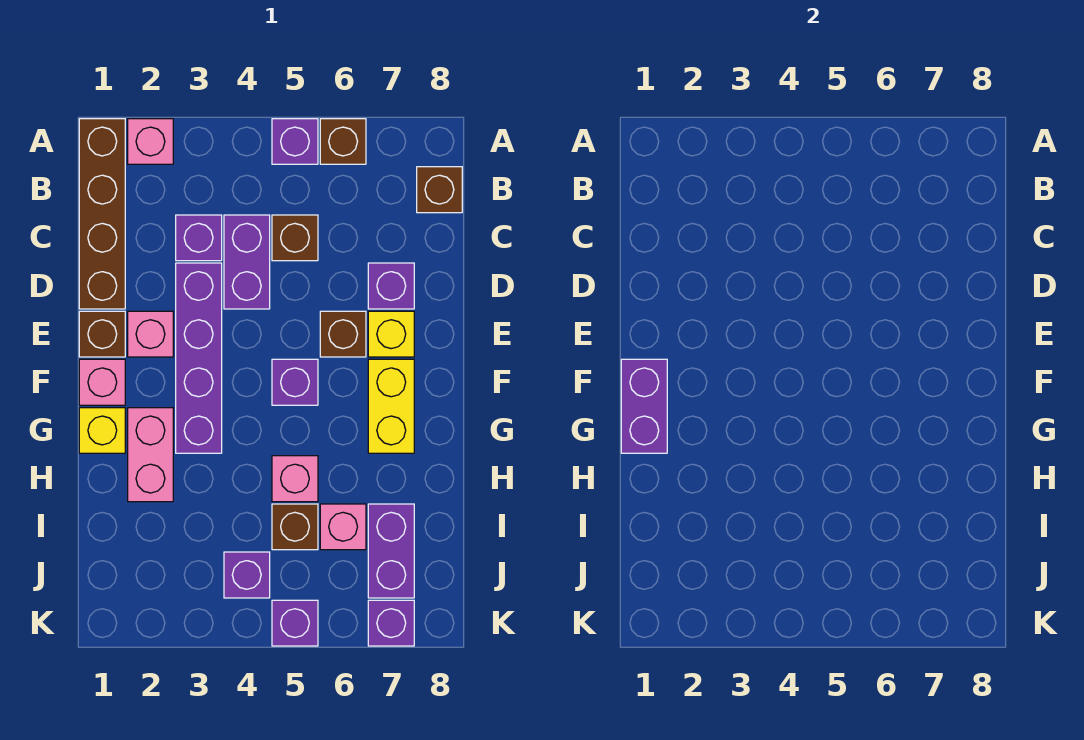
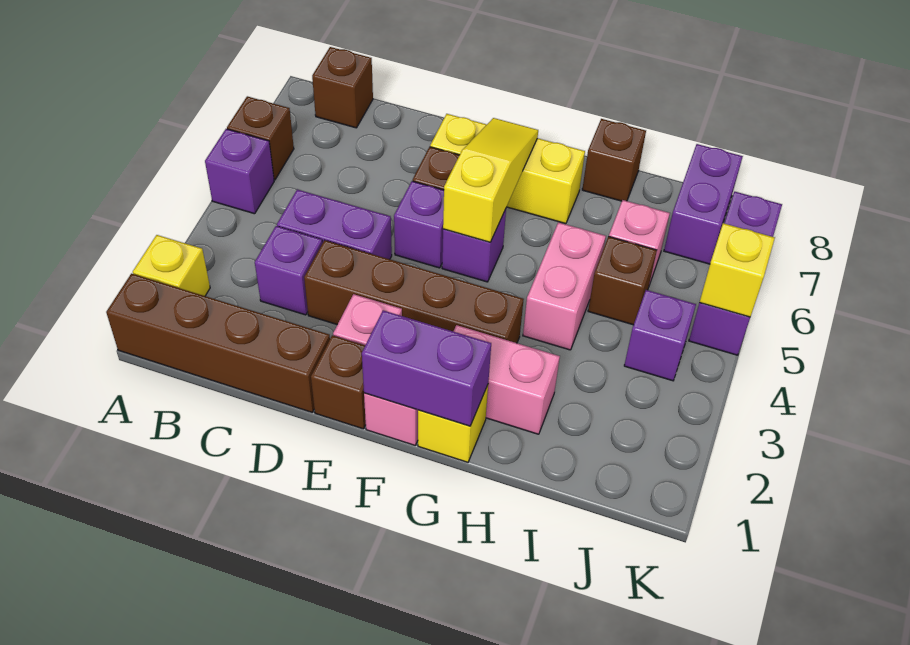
pink brick A2 level 1 -> yellow brick A2 level 1
brown brick C5 level 1 -> brown brick H8 level 1
purple brick D3:G3 level 1 -> brown brick D3:G3 level 1
purple brick D7 level 1 -> purple brick E5 level 1
none -> yellow slope F5:F7 level 2 top 5
pink brick H5 level 1 -> pink brick H4:H5 level 1
purple brick I7:J7 level 1 -> purple brick J7:J8 level 1
none -> yellow brick K5 level 2

